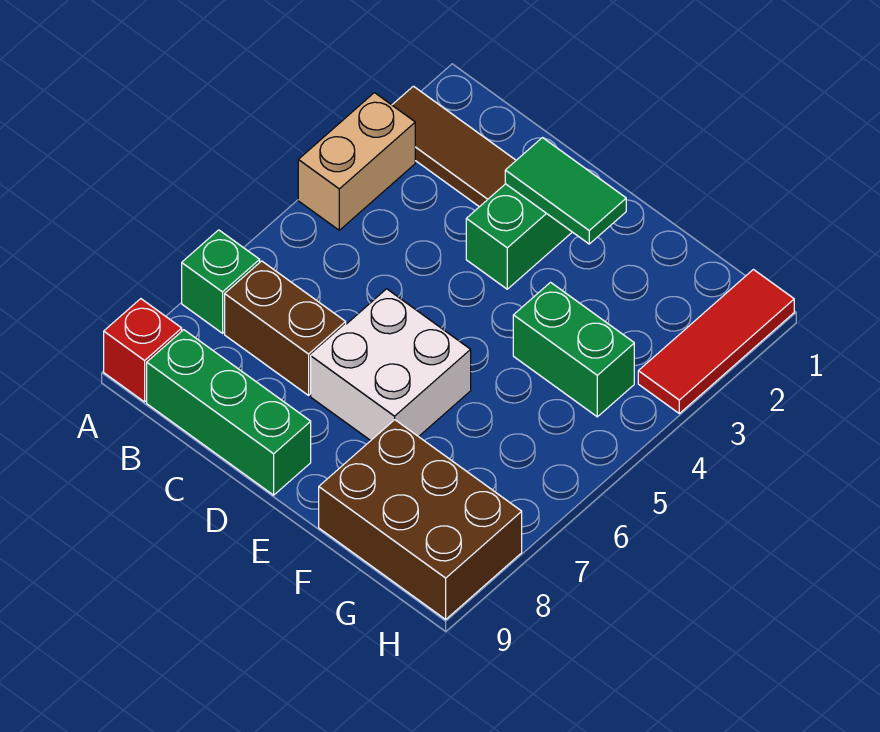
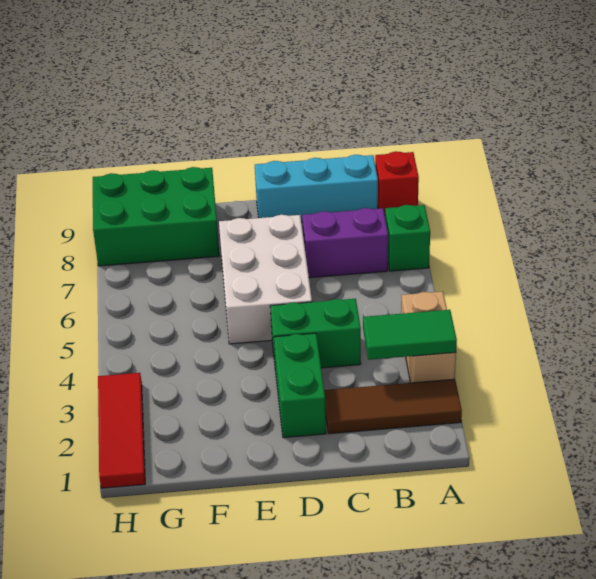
brown brick B7:C7 level 1 -> purple brick B7:C7 level 1
green brick B9:D9 level 1 -> cyan brick B9:D9 level 1
green tile D2:E2 level 2 -> green tile A3:B3 level 2
white brick D6:E7 level 1 -> white brick D5:E7 level 1
green brick F4:G4 level 1 -> green brick C4:D4 level 1
brown brick F8:H9 level 1 -> green brick F8:H9 level 1

